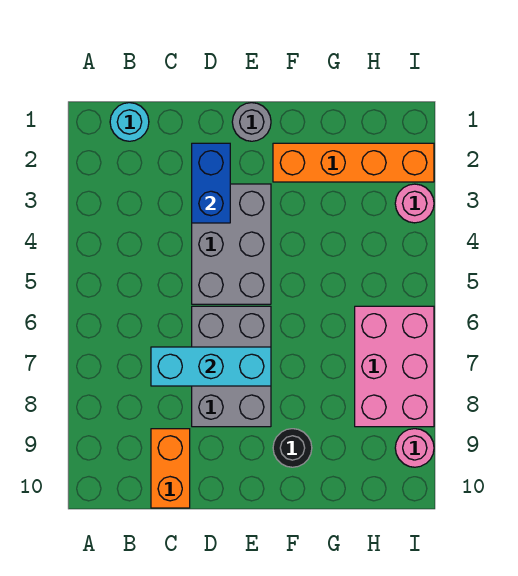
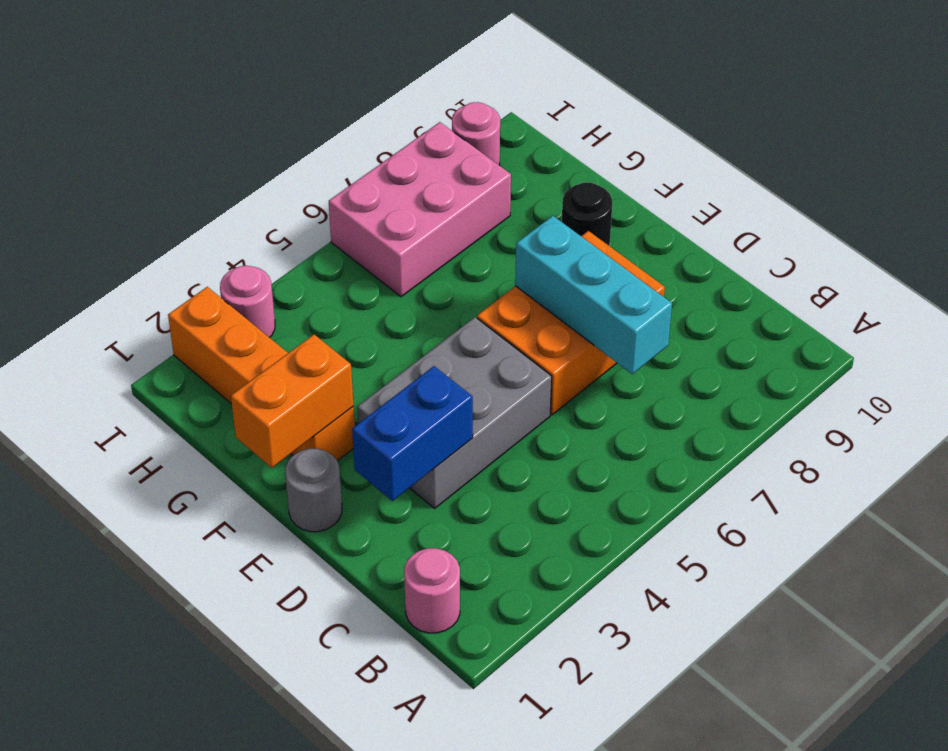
cyan round brick B1 level 1 -> pink round brick B1 level 1
orange brick C9:C10 level 1 -> orange brick F1:F2 level 2
grey brick D6:E8 level 1 -> orange brick D6:E8 level 1

